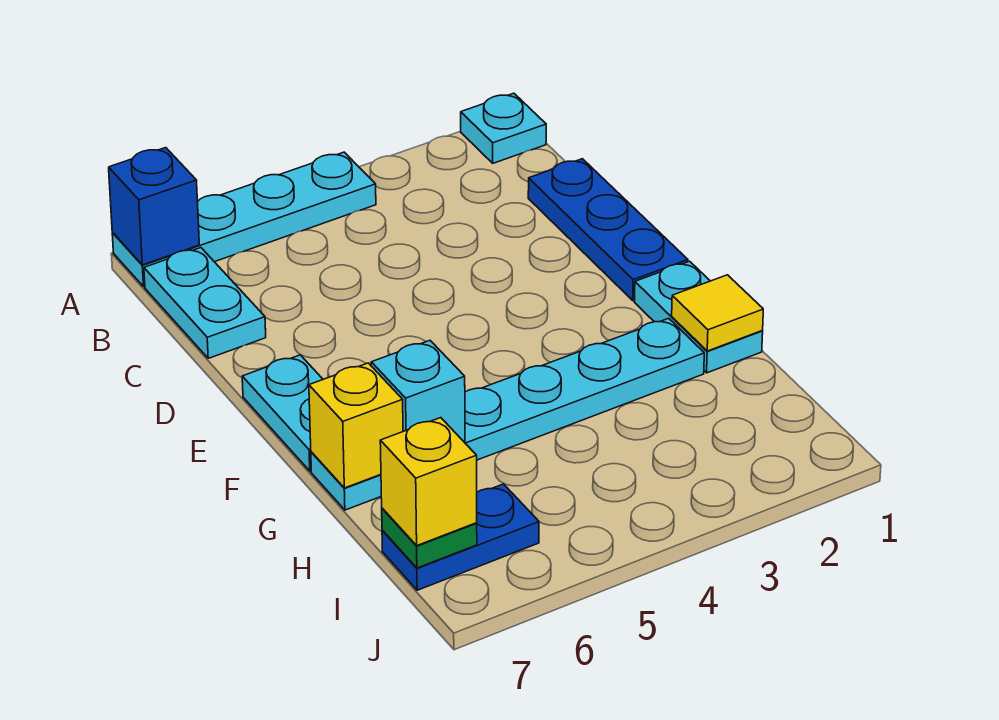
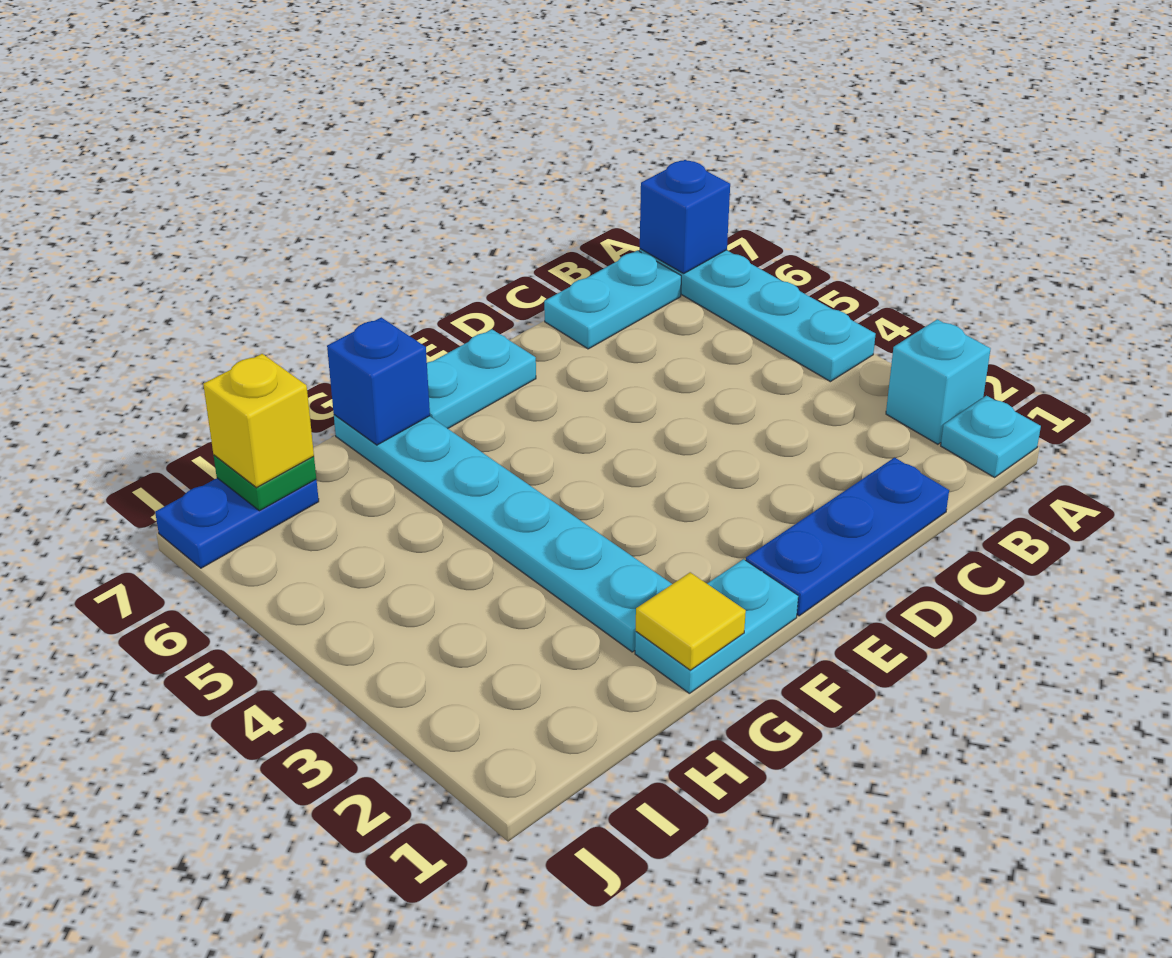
cyan brick G6 level 2 -> cyan brick A2 level 1
yellow brick G7 level 2 -> blue brick G7 level 2
blue plate I6:I7 level 1 -> blue plate I7:J7 level 1

